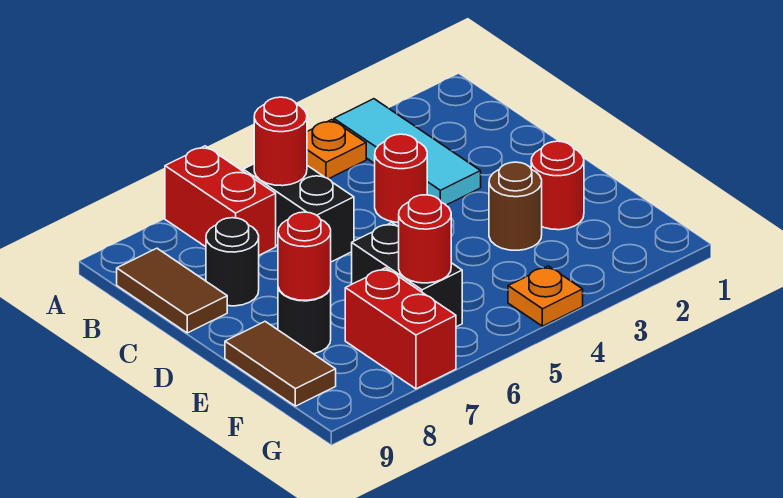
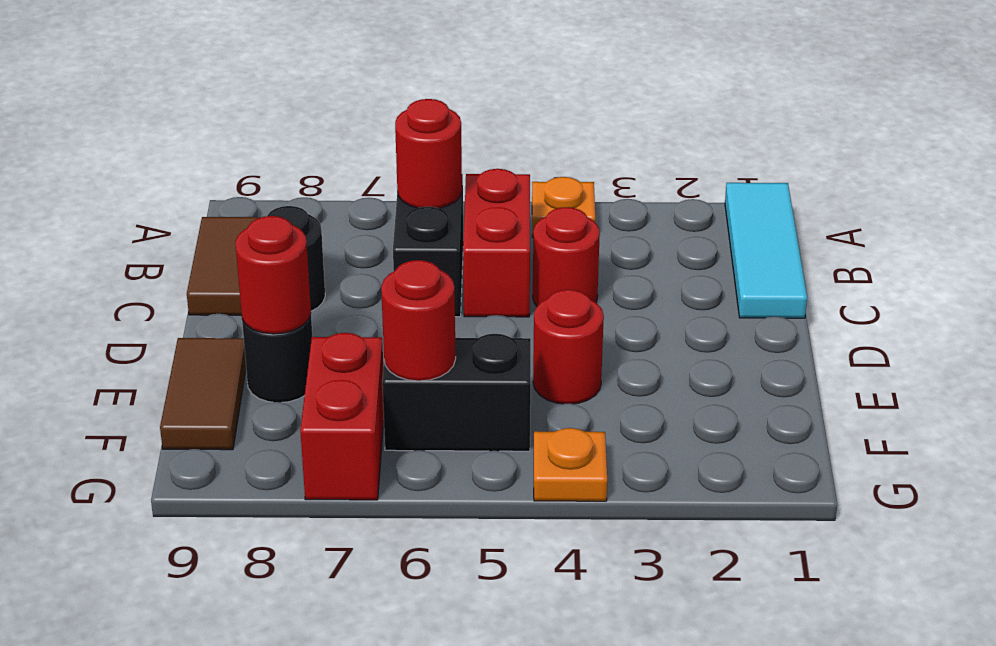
cyan tile A3:C3 level 1 -> cyan tile A1:C1 level 1
red brick A7:B7 level 1 -> red brick B5:C5 level 1
red round brick E2 level 1 -> red round brick E4 level 1
brown round brick E3 level 1 -> none
black brick E6:F6 level 1 -> black brick F5:F6 level 1

